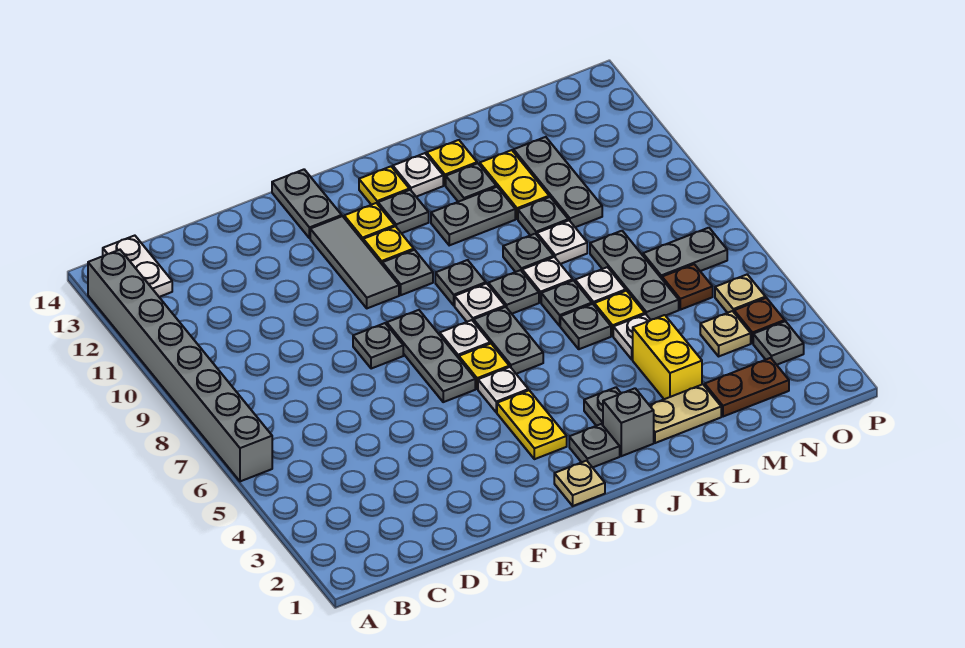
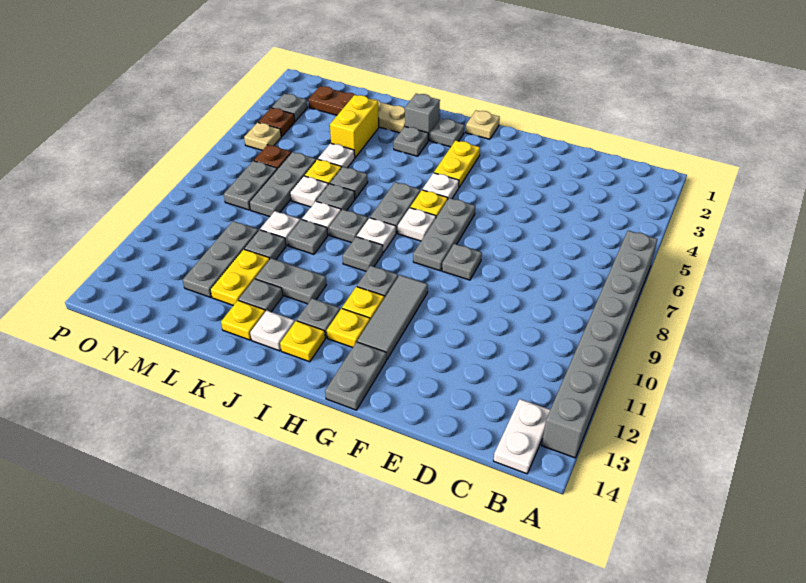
tan plate N4 level 1 -> none
grey plate N7:O7 level 1 -> grey plate N7:N8 level 1

